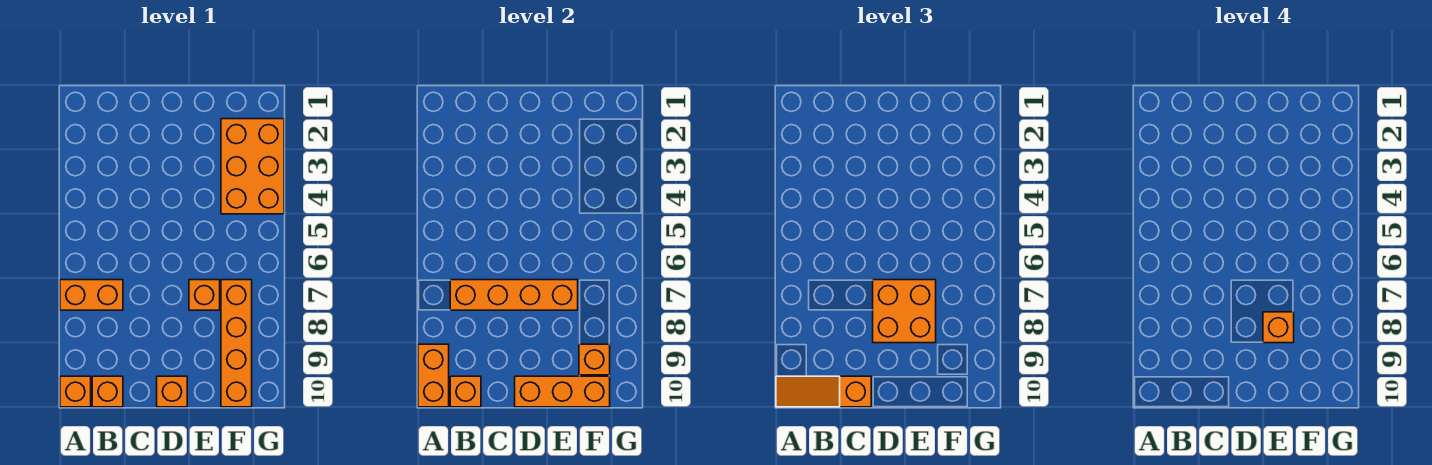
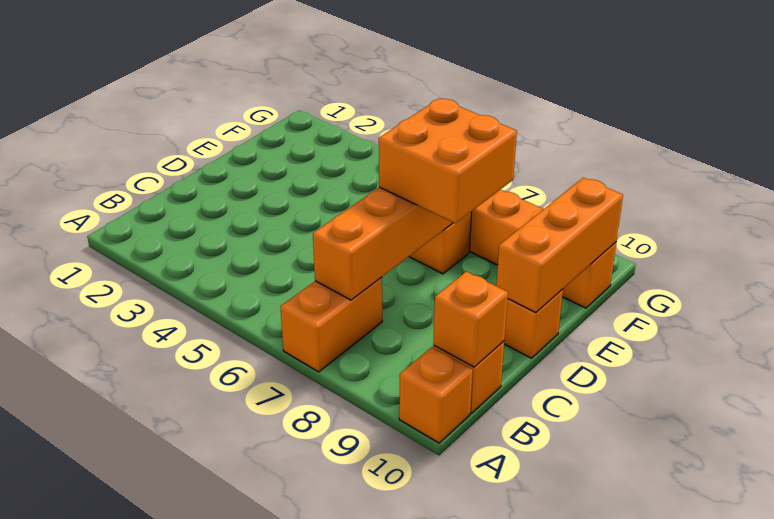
orange brick A9:A10 level 2 -> none
orange slope A10:C10 level 3 top C -> none
orange brick E8 level 4 -> none
orange brick F2:G4 level 1 -> none
orange brick F9 level 2 -> none

